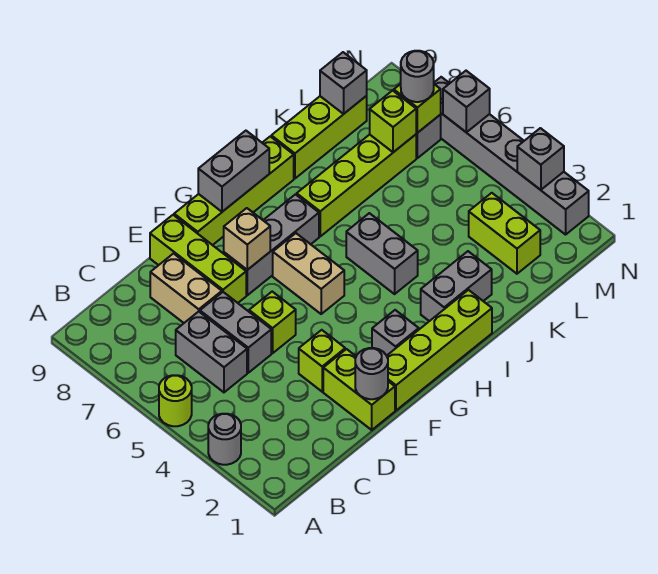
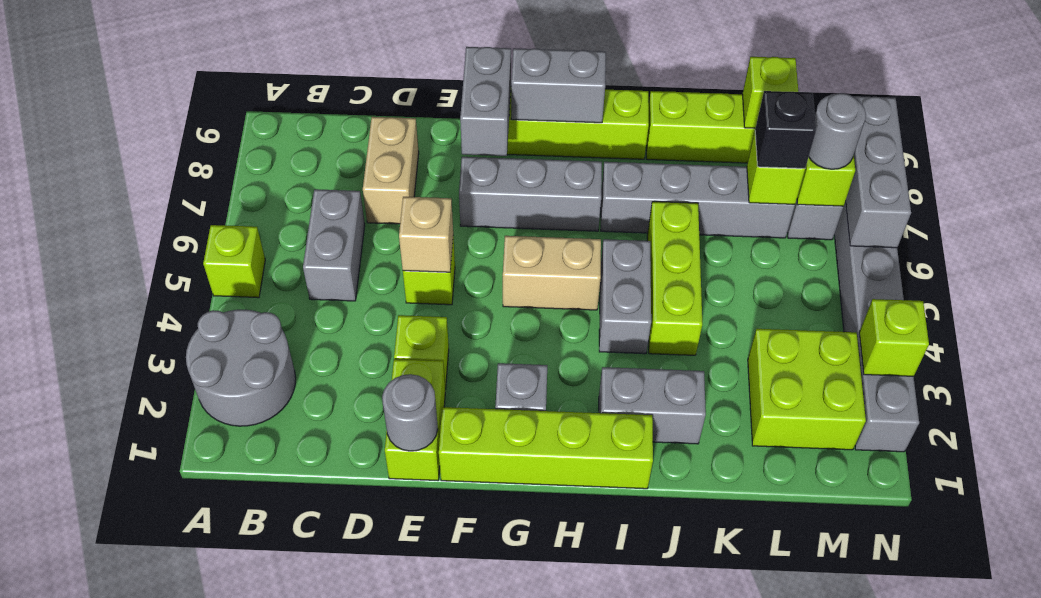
grey round brick A3 level 1 -> grey round brick A2:B3 level 1
lime round brick A5 level 1 -> lime brick A5 level 1
grey brick D5:D6 level 1 -> grey brick F8:F9 level 2
lime brick E7:E9 level 1 -> lime brick J4:J6 level 1
tan brick F7 level 2 -> tan brick E5 level 2
tan brick G5:G6 level 1 -> tan brick G5:H5 level 1
lime brick I7:L7 level 1 -> grey brick I7:L7 level 1
lime brick L2:L3 level 1 -> lime brick L2:M3 level 1
none -> black brick L7 level 3
grey brick L9 level 2 -> lime brick L9 level 2
grey brick N3 level 2 -> lime brick N3 level 2
grey brick N6 level 2 -> grey brick N6:N8 level 2

